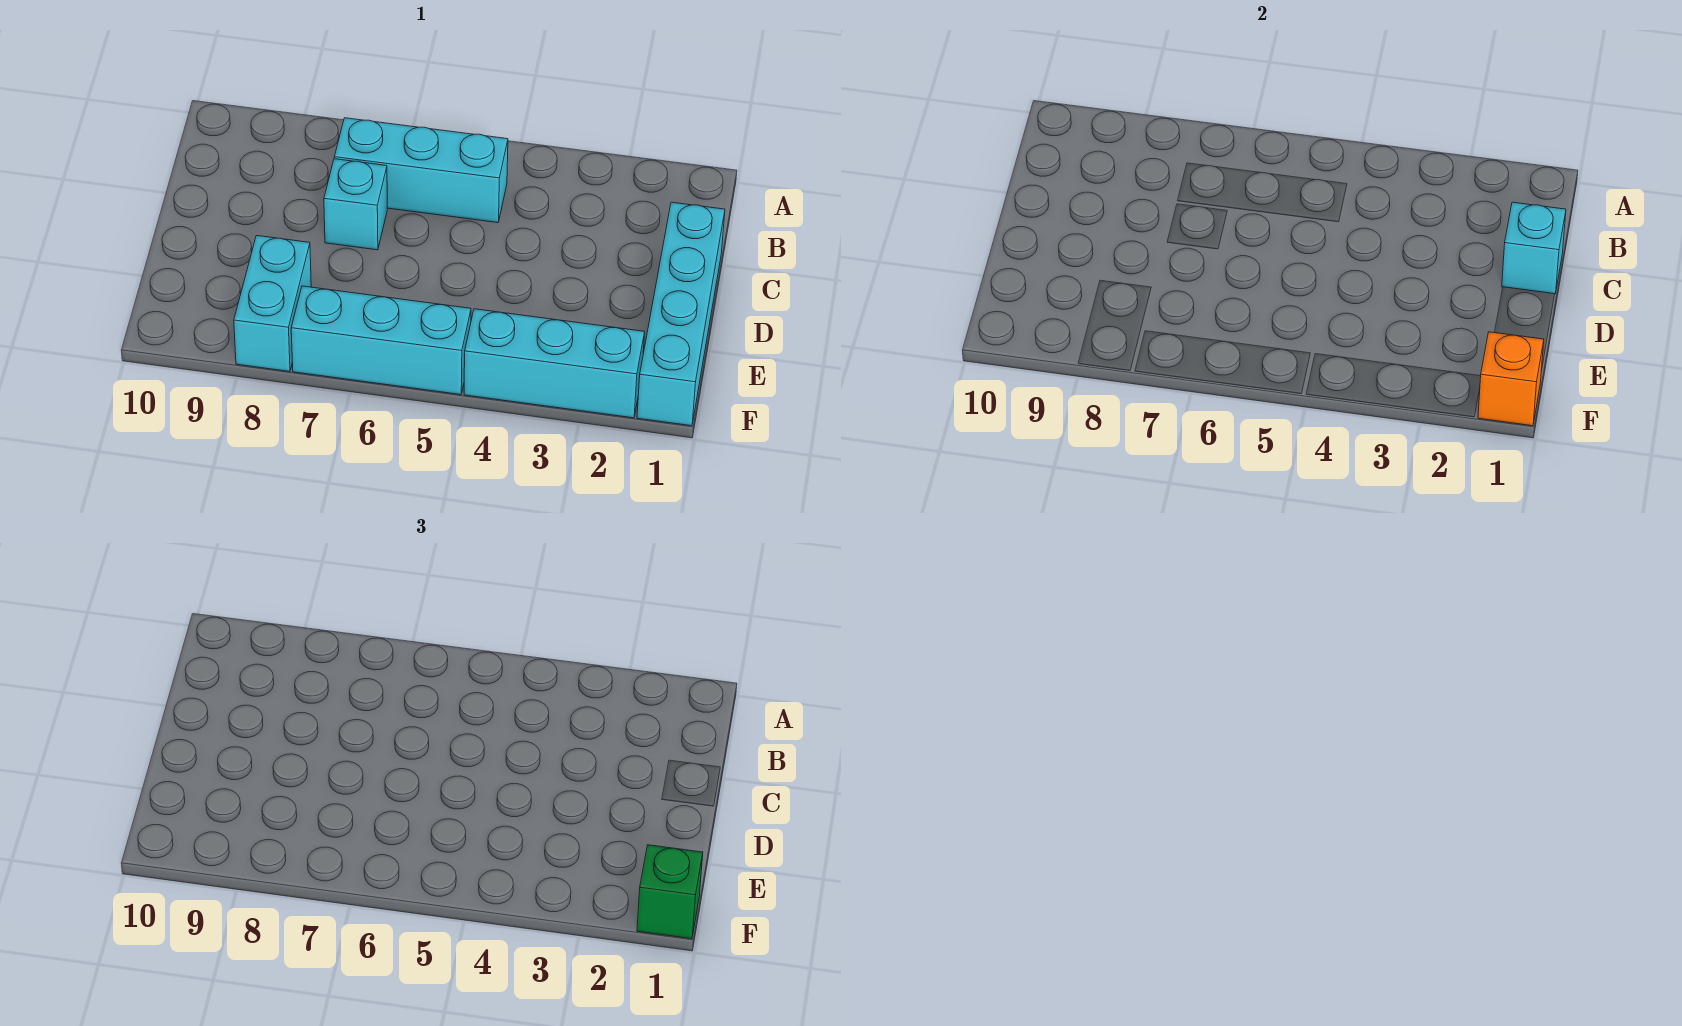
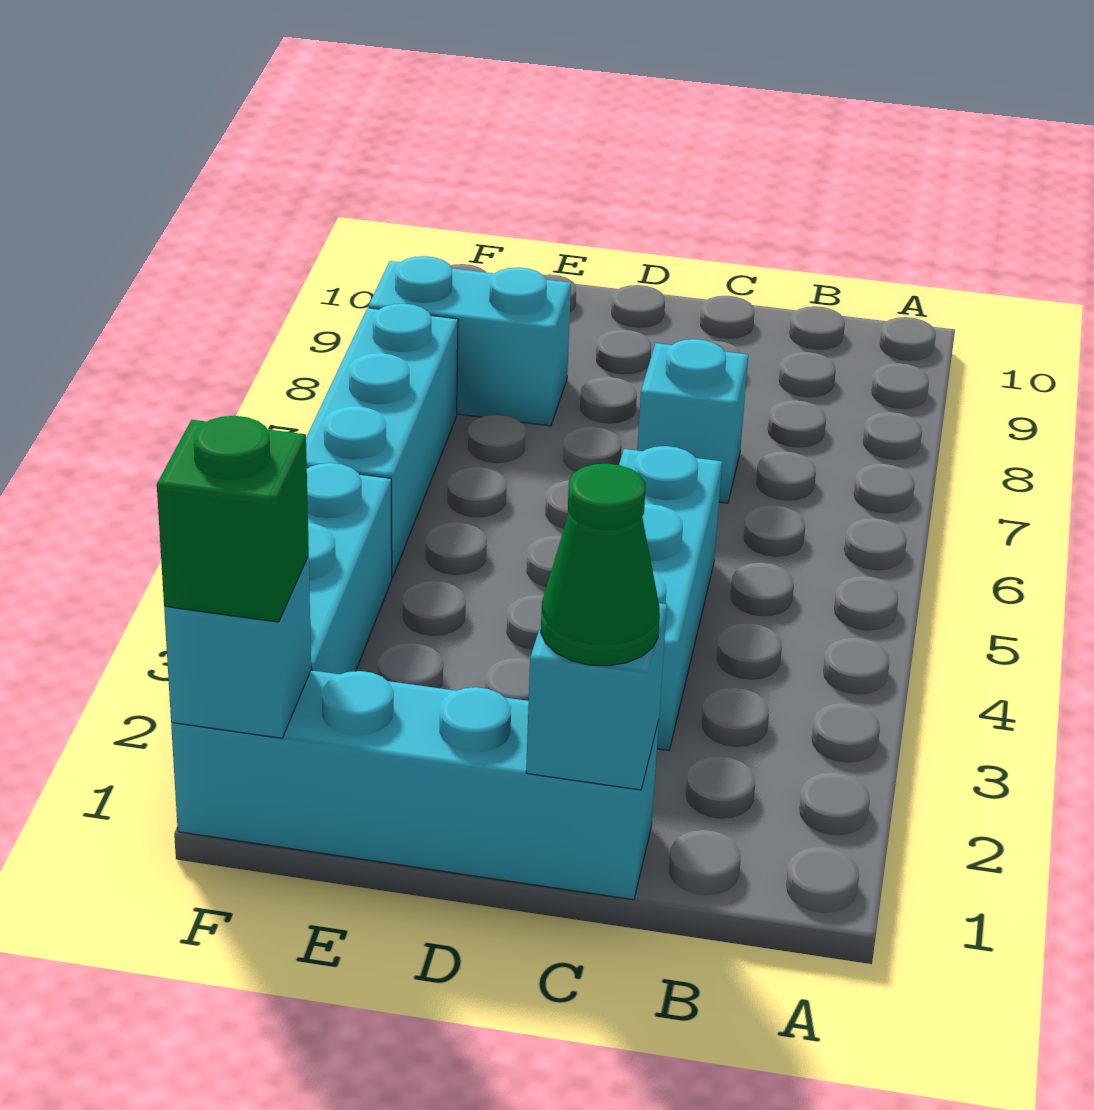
cyan brick B5:B7 level 1 -> cyan brick C3:C5 level 1
none -> green cone C1 level 3
orange brick F1 level 2 -> cyan brick F1 level 2

